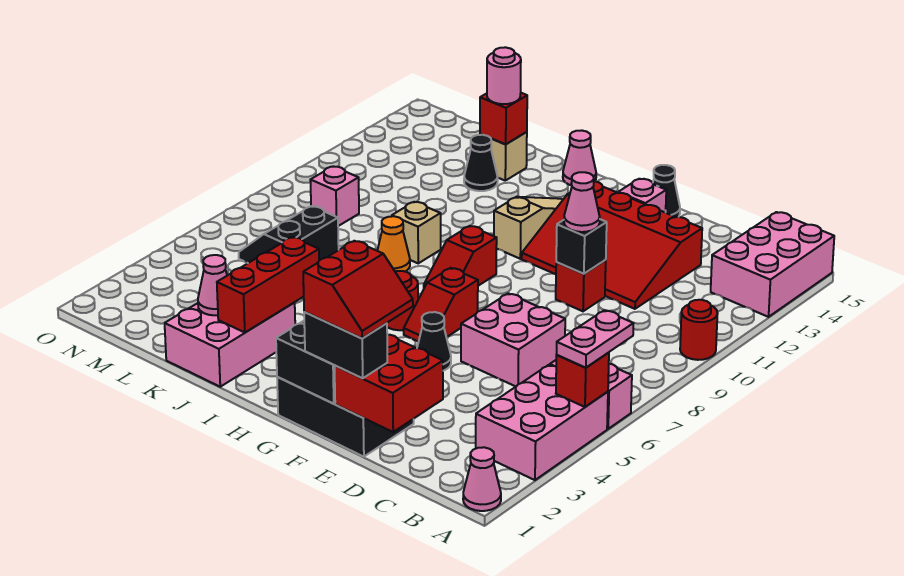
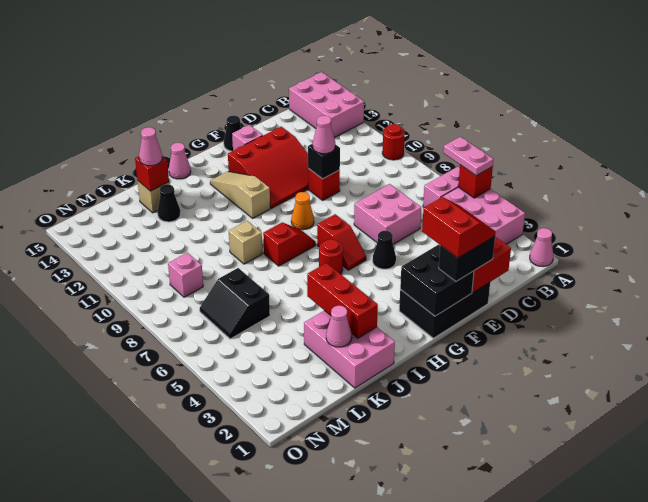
red slope D11:G13 level 1 top 13 -> red slope E11:G13 level 1 top 13
red slope H8:H9 level 1 top 9 -> red slope H8:I8 level 1 top I
orange cone J8 level 1 -> orange cone G9 level 1
pink round brick K14 level 3 -> pink cone K14 level 3

